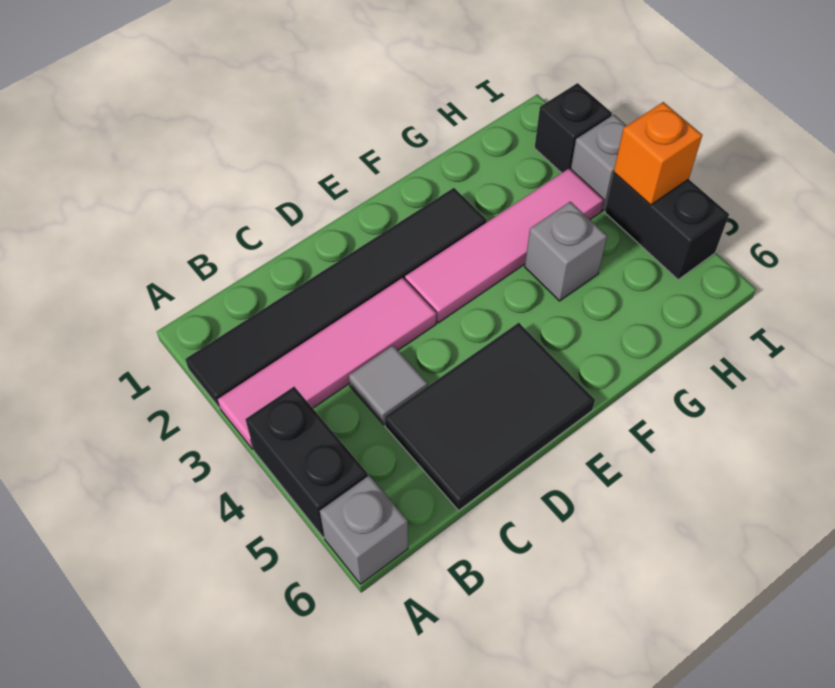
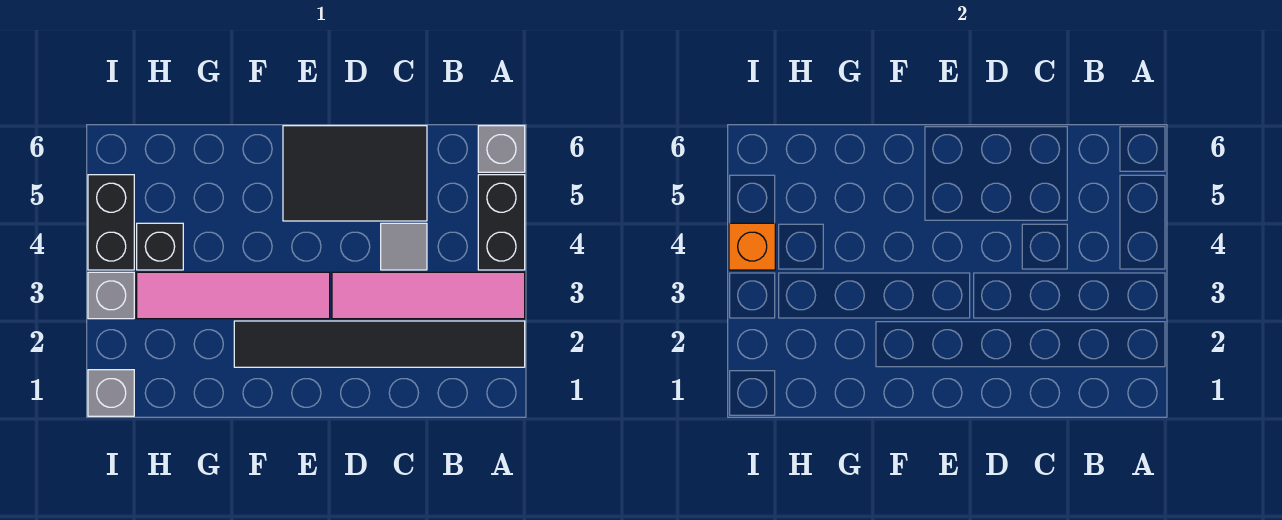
grey brick G4 level 1 -> grey brick I1 level 1
black brick I2 level 1 -> black brick H4 level 1

